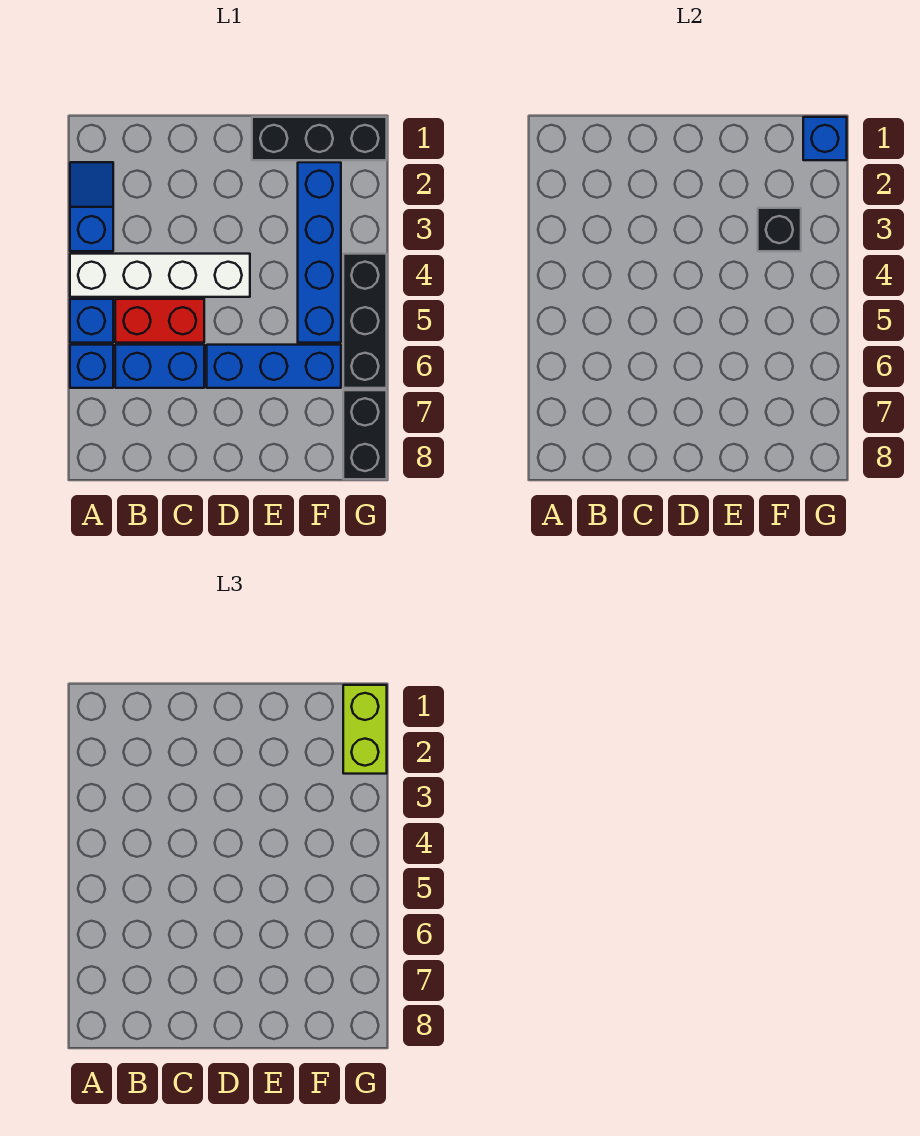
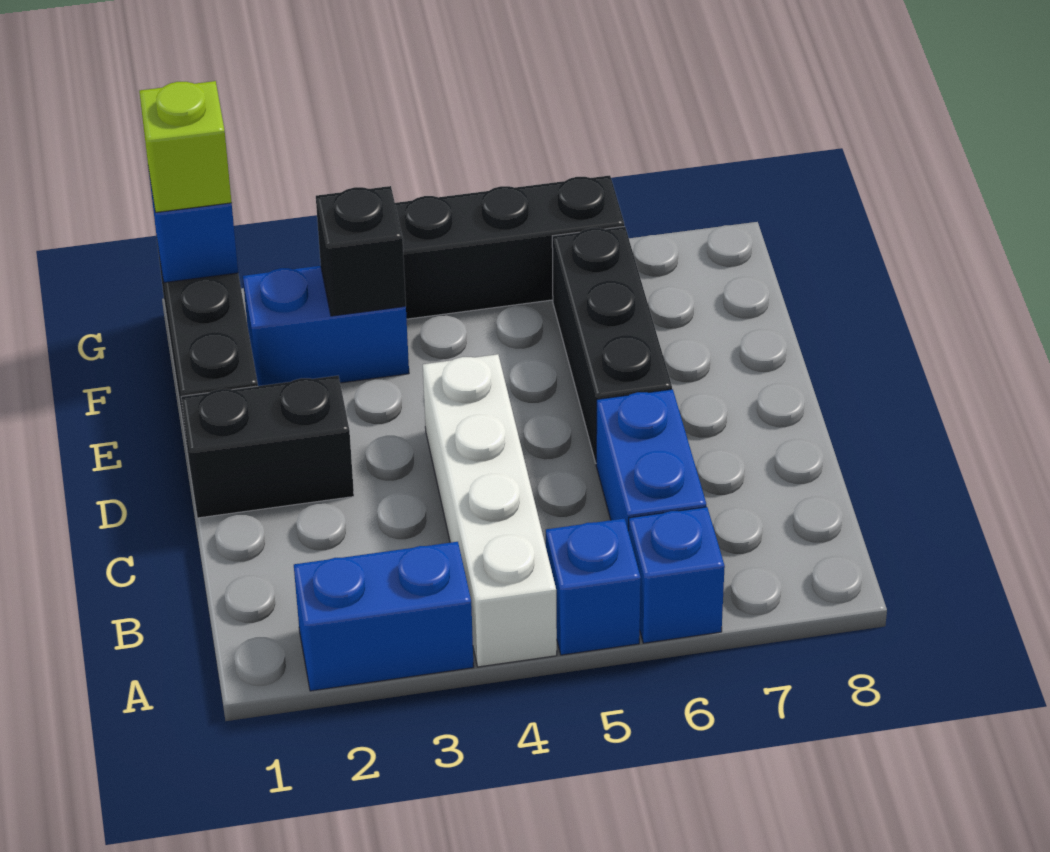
blue slope A2:A3 level 1 top 3 -> blue brick A2:A3 level 1
red brick B5:C5 level 1 -> none
blue brick D6:F6 level 1 -> black brick D6:F6 level 1
blue brick F2:F5 level 1 -> blue brick F2:F3 level 1
lime brick G1:G2 level 3 -> lime brick G1 level 3
black brick G7:G8 level 1 -> black brick D1:D2 level 1

